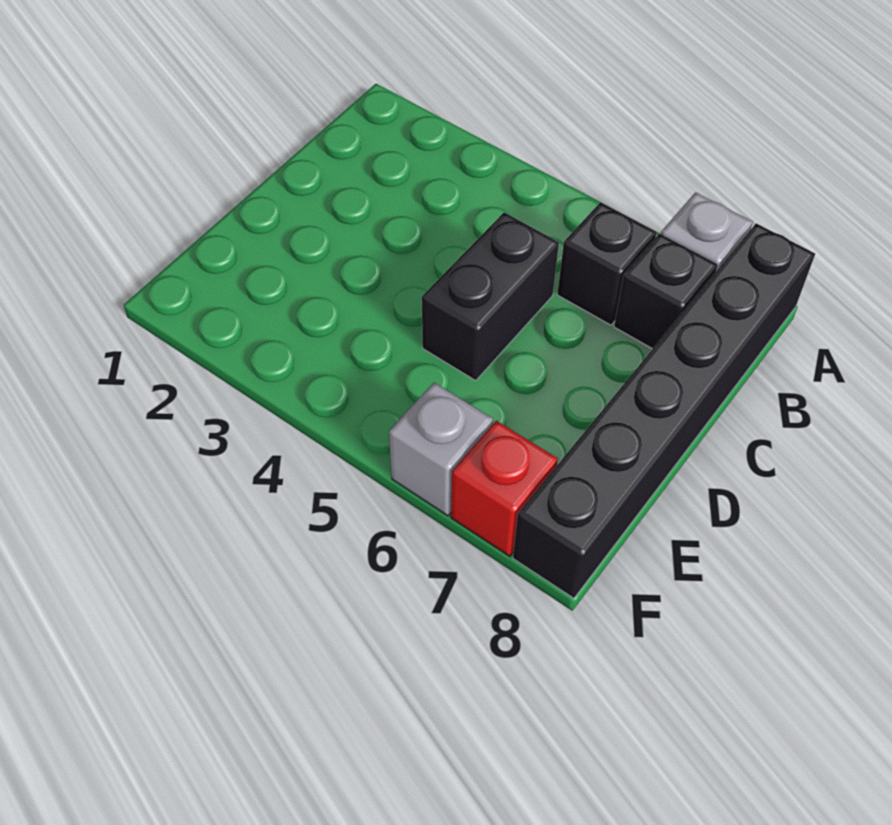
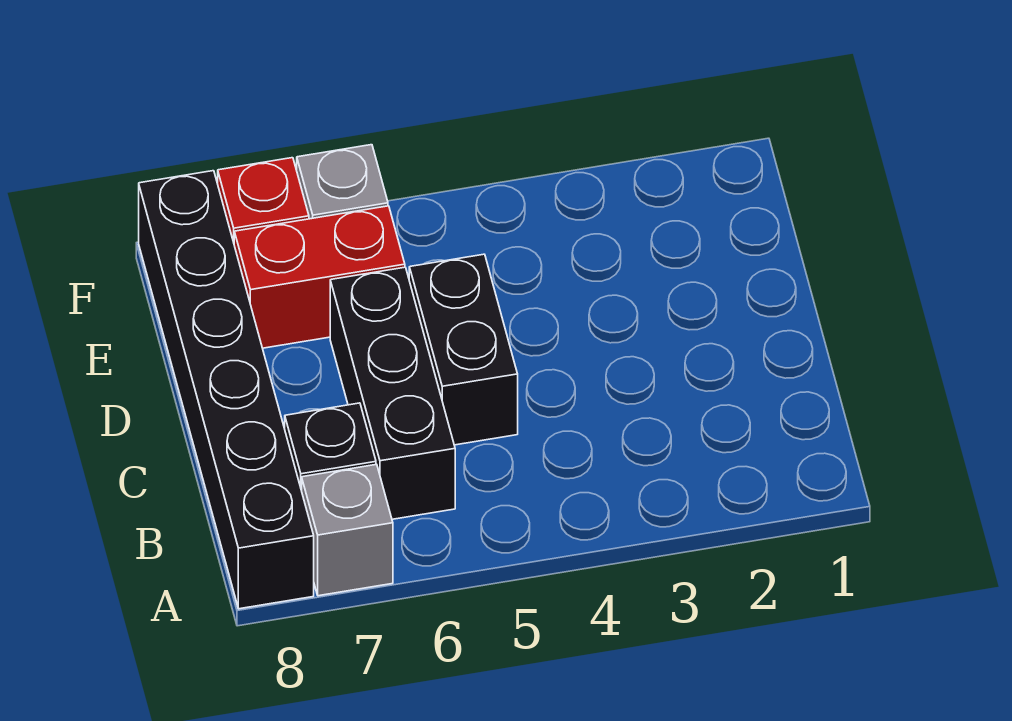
black brick B6 level 1 -> black brick B6:D6 level 1
none -> red brick E6:E7 level 1

